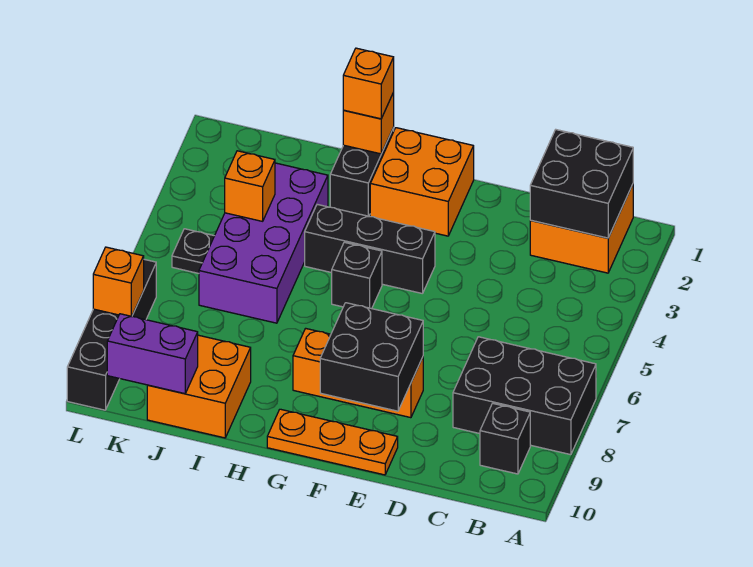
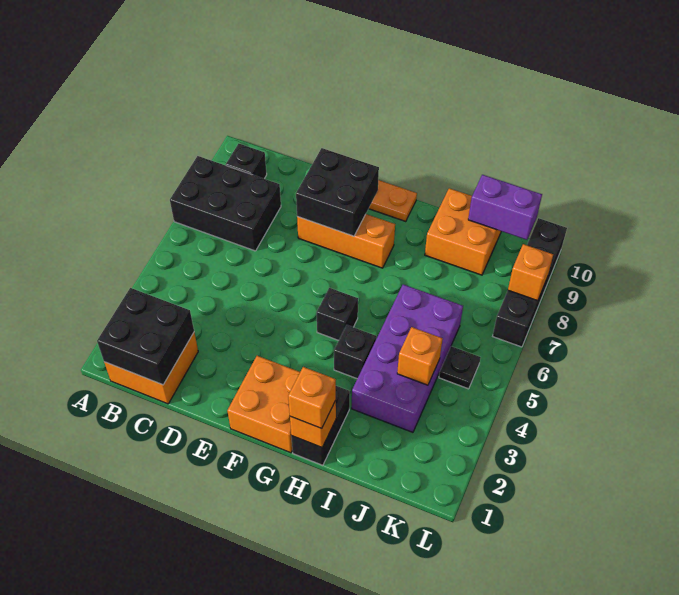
black brick F4:H4 level 1 -> black brick H4 level 1

